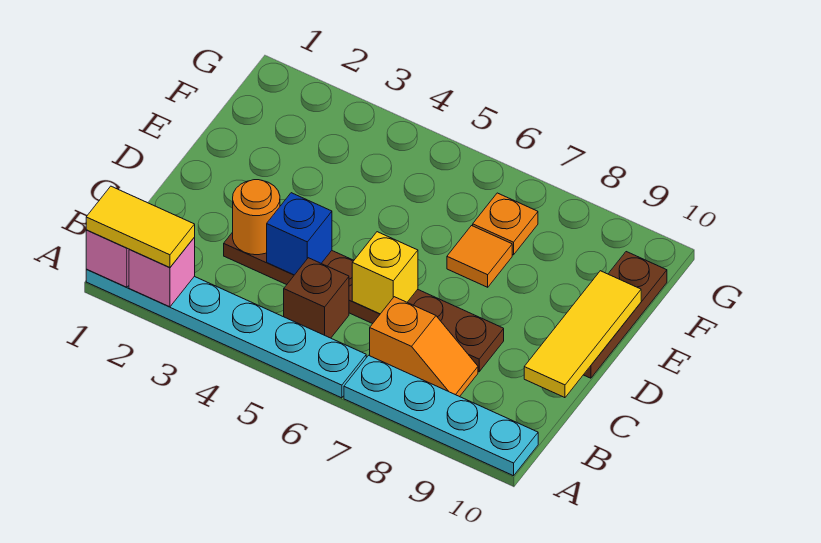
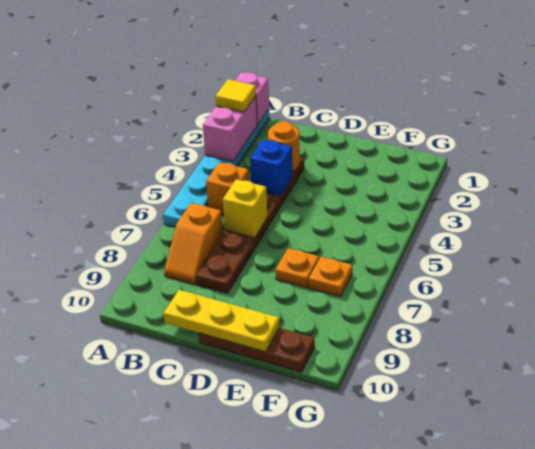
yellow tile A1:A2 level 3 -> yellow tile A2 level 3
pink brick A2 level 2 -> pink brick A2:A3 level 2
cyan plate A7:A10 level 1 -> none
brown brick B5 level 1 -> orange brick B5 level 1
yellow tile C10:E10 level 2 -> yellow plate C10:E10 level 2
orange tile E7 level 1 -> orange plate E7 level 1

